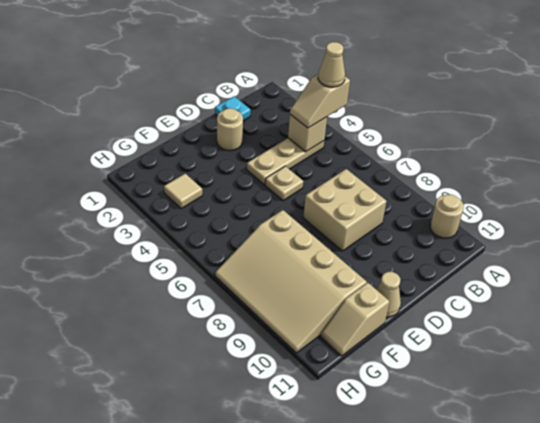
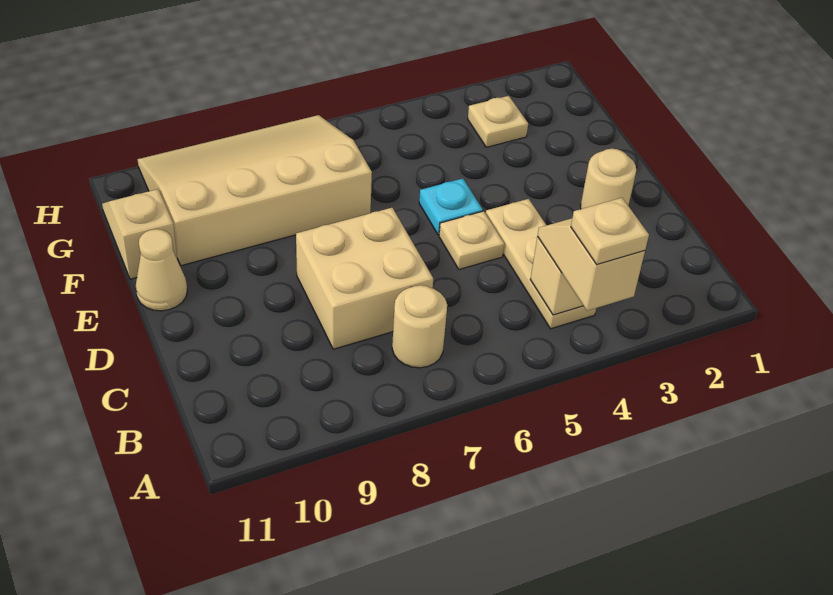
tan cone A4 level 4 -> tan plate A4 level 4
tan round brick A10 level 1 -> tan round brick B7 level 1
cyan plate C1 level 1 -> cyan plate E5 level 1
tan tile G3 level 1 -> tan plate G3 level 1

